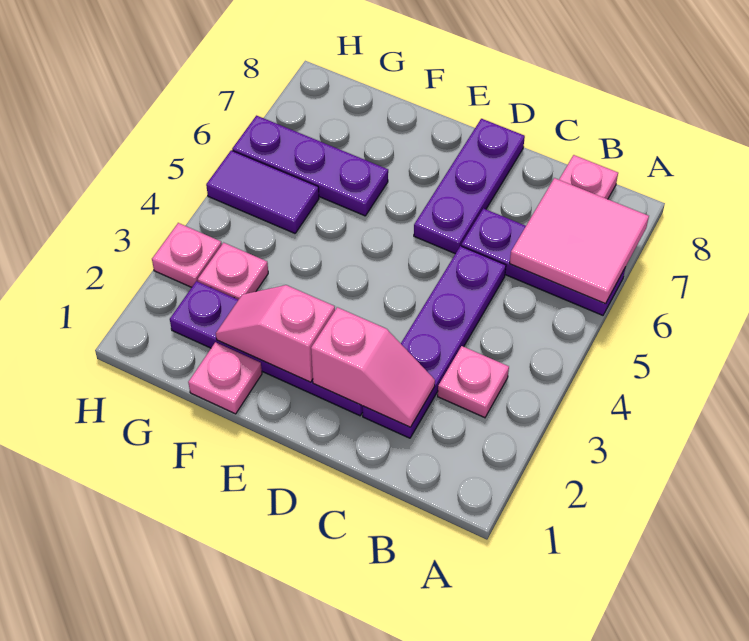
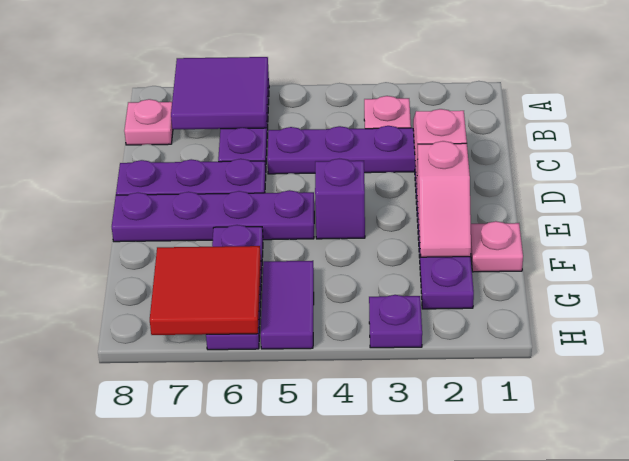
pink tile A6:B7 level 2 -> purple tile A6:B7 level 2
none -> purple brick E4 level 1
none -> purple plate E5:E8 level 1
pink plate G3 level 1 -> none
none -> red tile G6:H7 level 2
pink plate H3 level 1 -> purple plate H3 level 1

